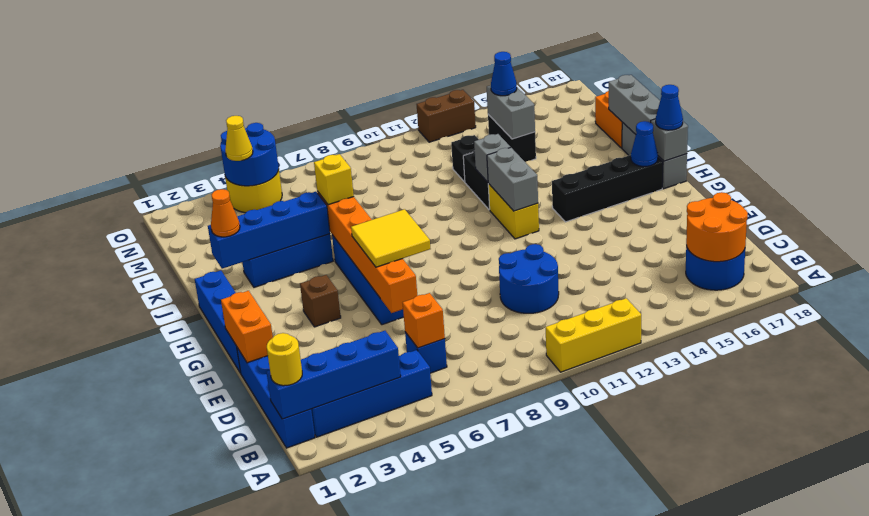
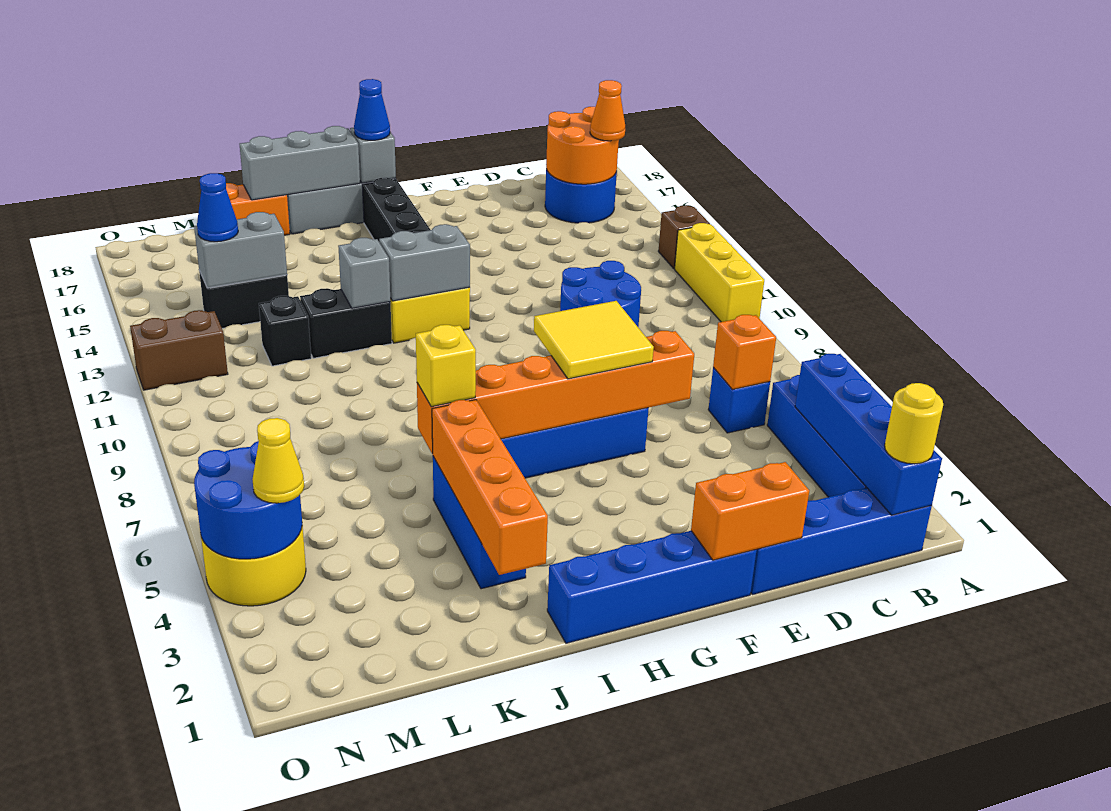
brown brick G4 level 1 -> brown brick A13 level 1
blue cone H17 level 2 -> none
blue brick J2:J5 level 2 -> orange brick J2:J5 level 2
orange cone J2 level 3 -> orange cone B16 level 3
brown brick O12:O13 level 1 -> brown brick N12:O12 level 1

